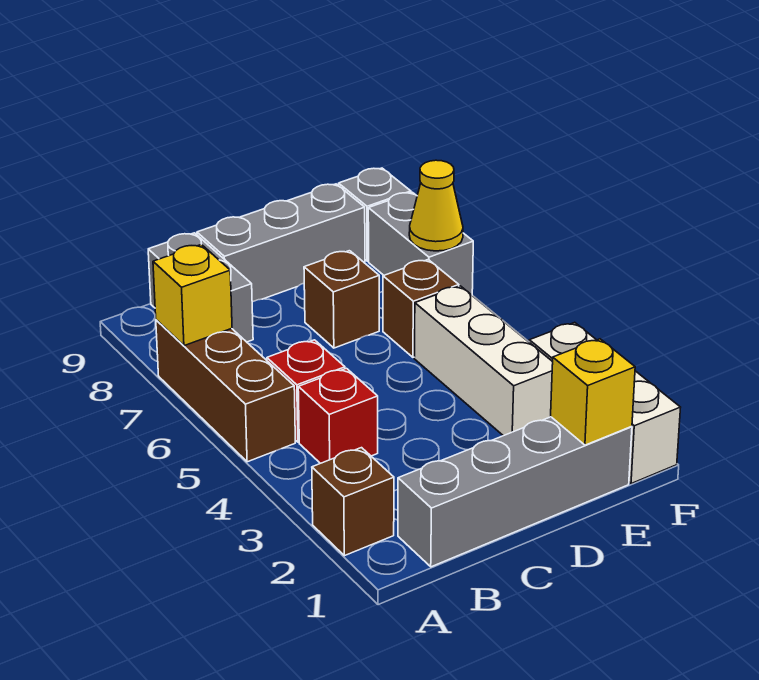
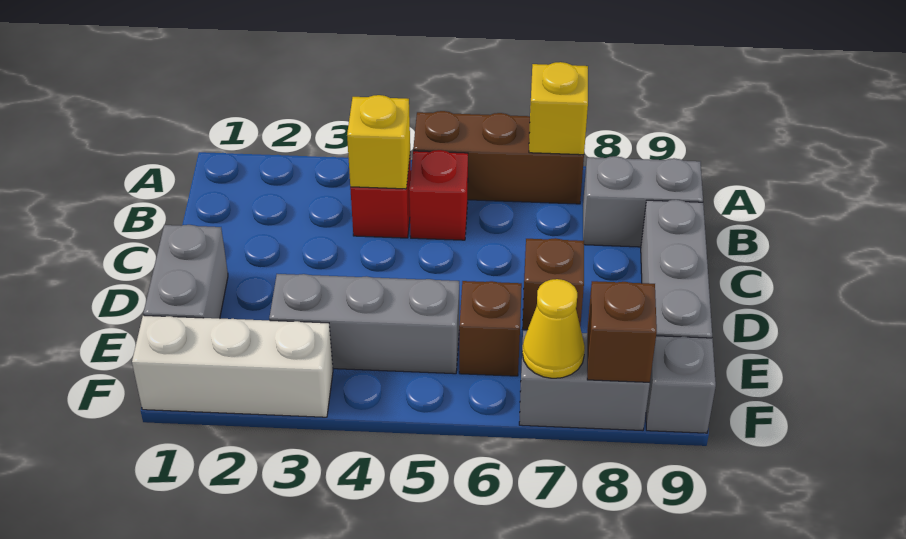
brown brick A2 level 1 -> brown brick F8 level 2
grey brick B1:E1 level 1 -> grey brick D1:E1 level 1
yellow brick E1 level 2 -> yellow brick B4 level 2
white brick E3:E5 level 1 -> grey brick E3:E5 level 1

